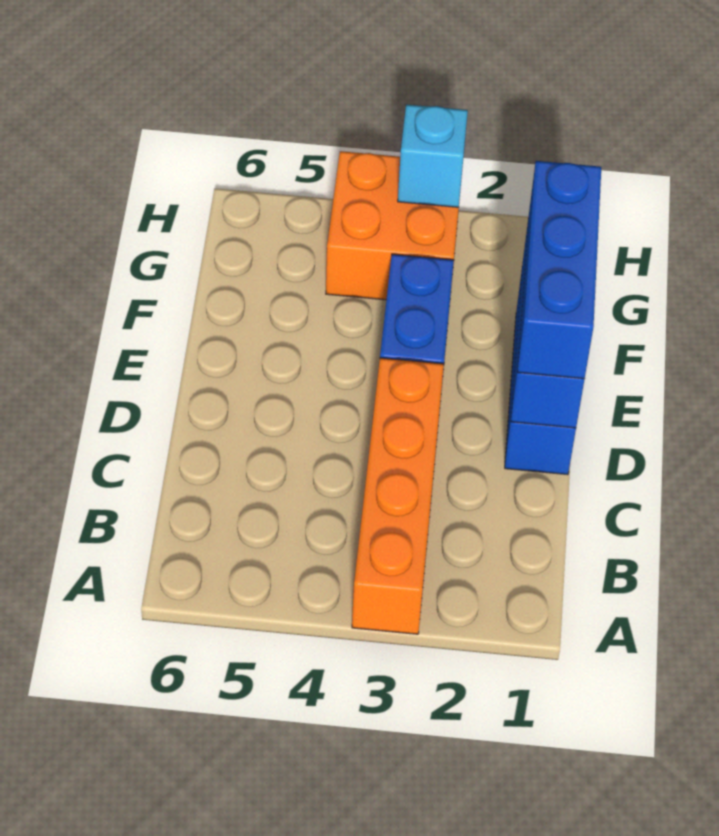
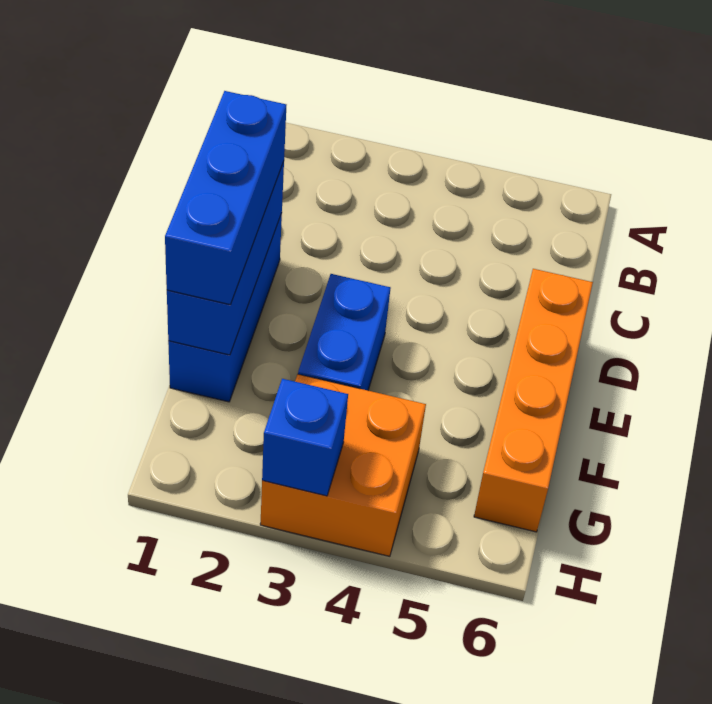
orange brick A3:D3 level 1 -> orange brick D6:G6 level 1
cyan brick H3 level 2 -> blue brick H3 level 2

